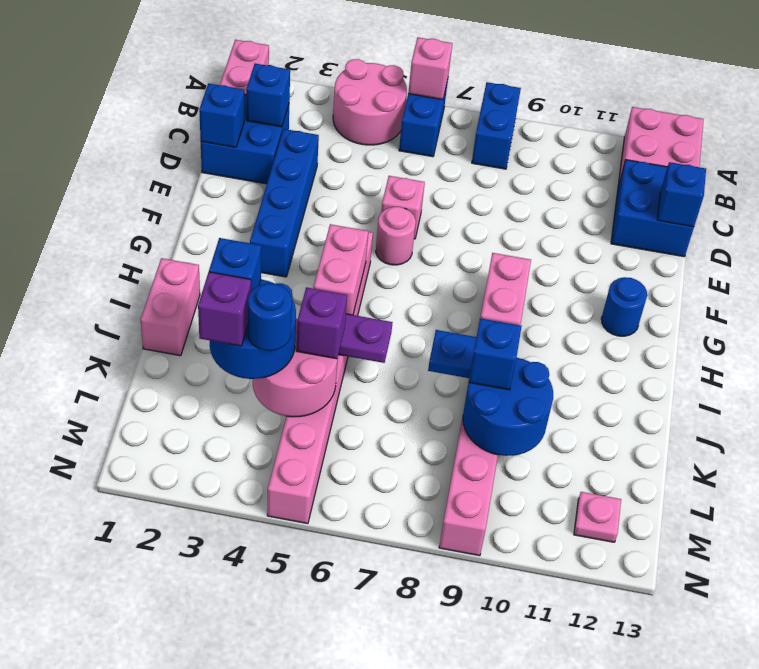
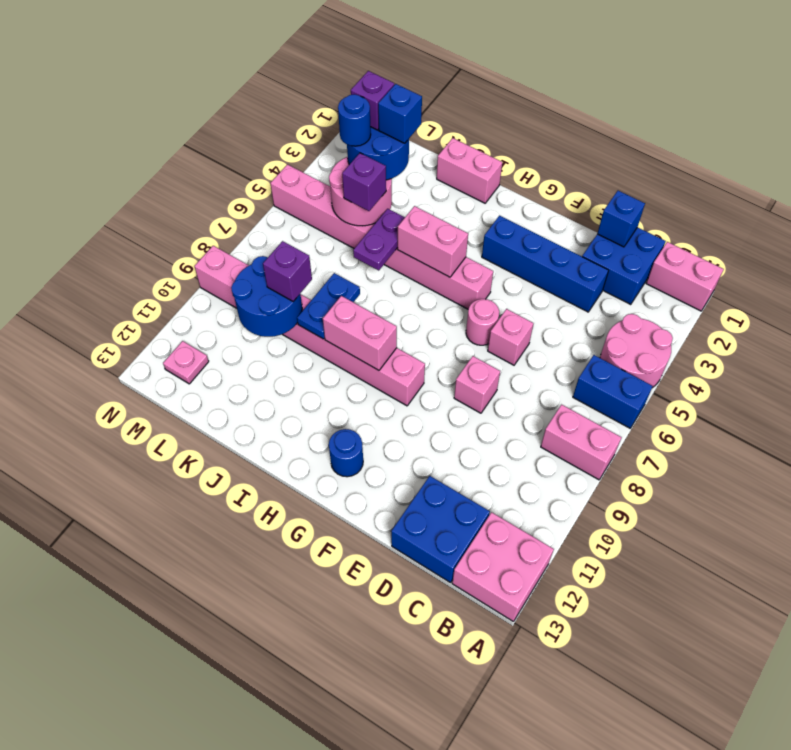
pink brick A6 level 2 -> pink brick E8 level 1
blue brick A8:B8 level 1 -> pink brick A8:B8 level 1
blue brick C2 level 2 -> none
blue brick D13 level 2 -> none
blue brick K9 level 3 -> purple brick K9 level 3

